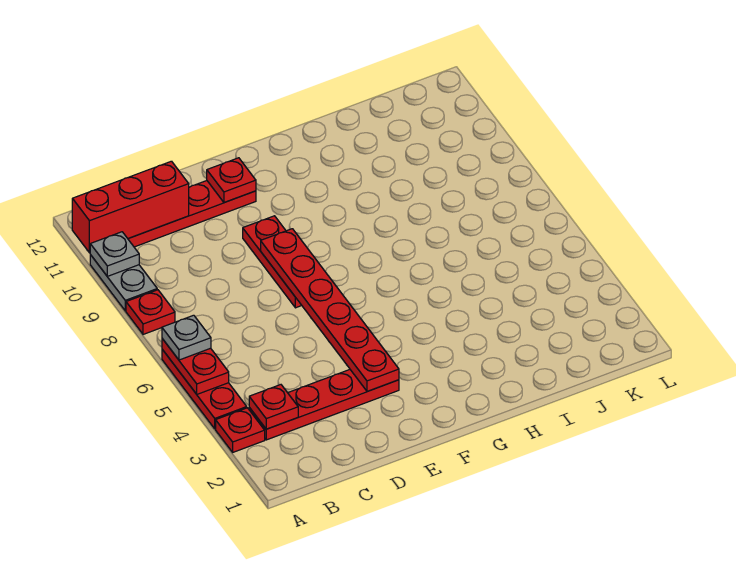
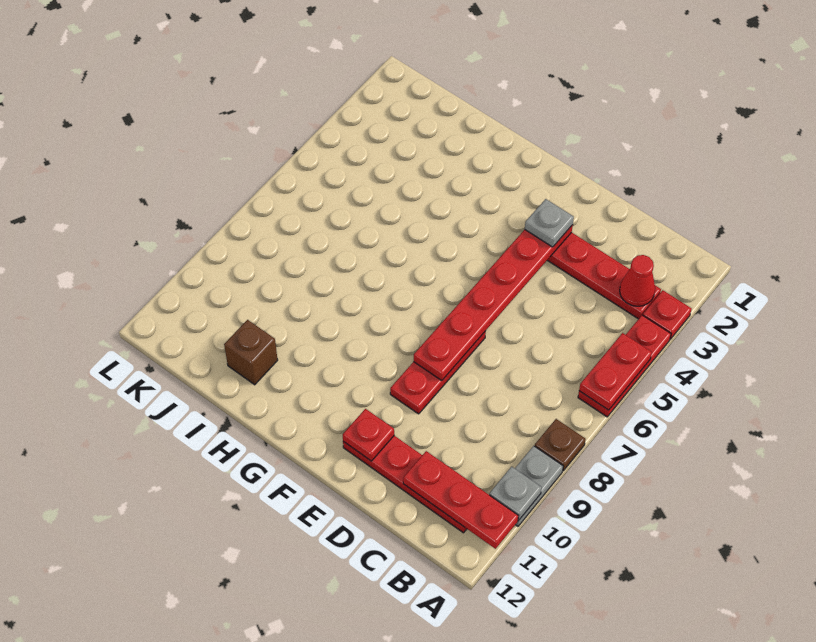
grey plate A6 level 3 -> grey plate E3 level 3
red plate A8 level 1 -> brown plate A8 level 1
red brick A11:C11 level 2 -> red plate A11:C11 level 2
red plate B3 level 2 -> red cone B3 level 2
none -> brown brick I11 level 1

